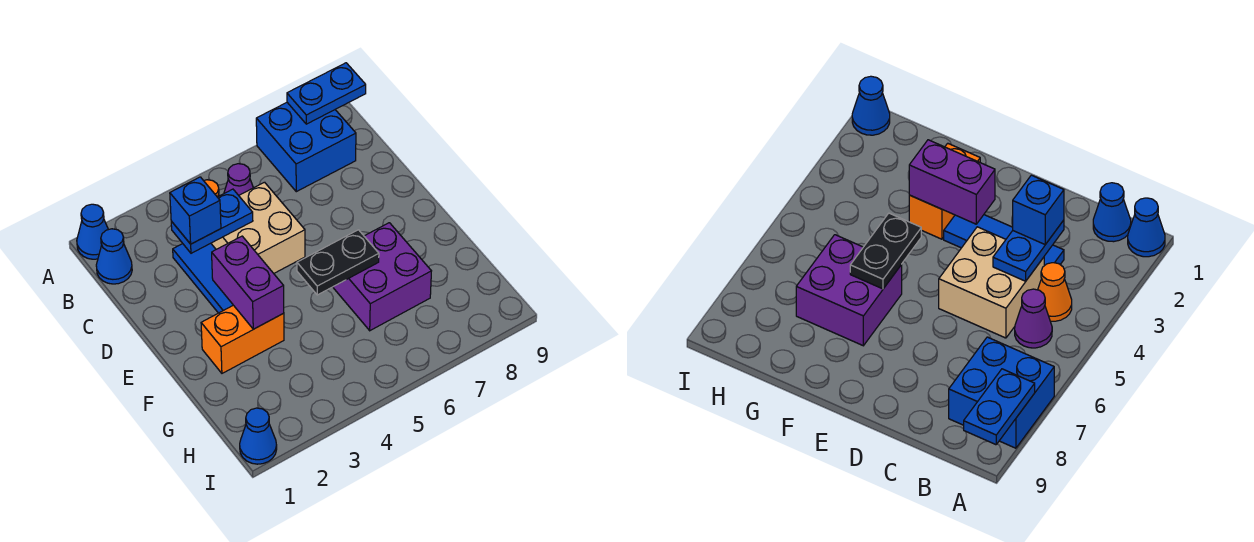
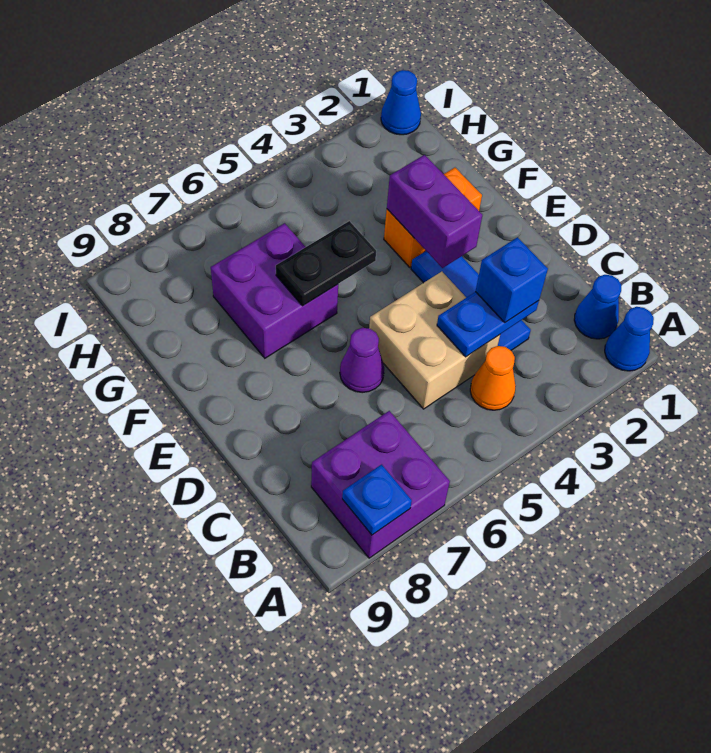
blue brick A7:B8 level 1 -> purple brick A7:B8 level 1
blue plate A8:A9 level 2 -> blue plate A8 level 2
purple cone B5 level 1 -> purple cone D6 level 1

